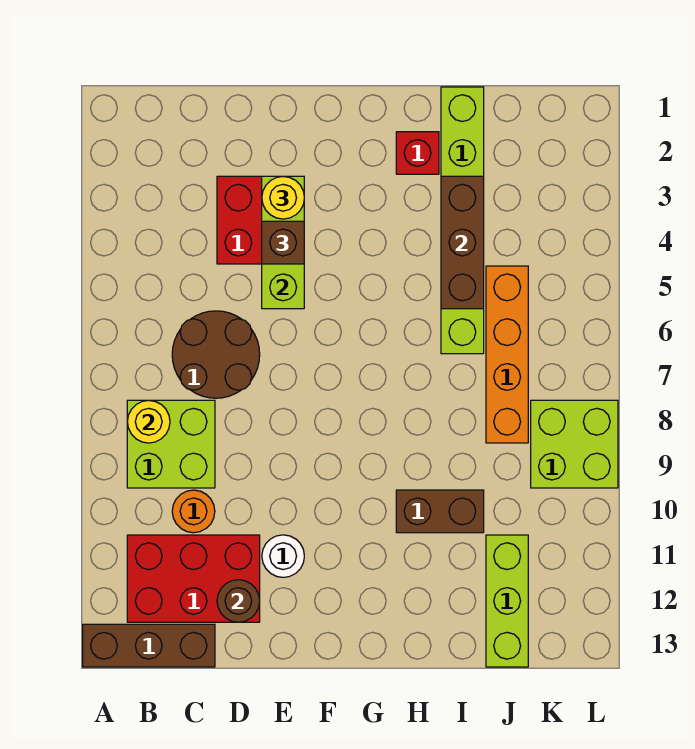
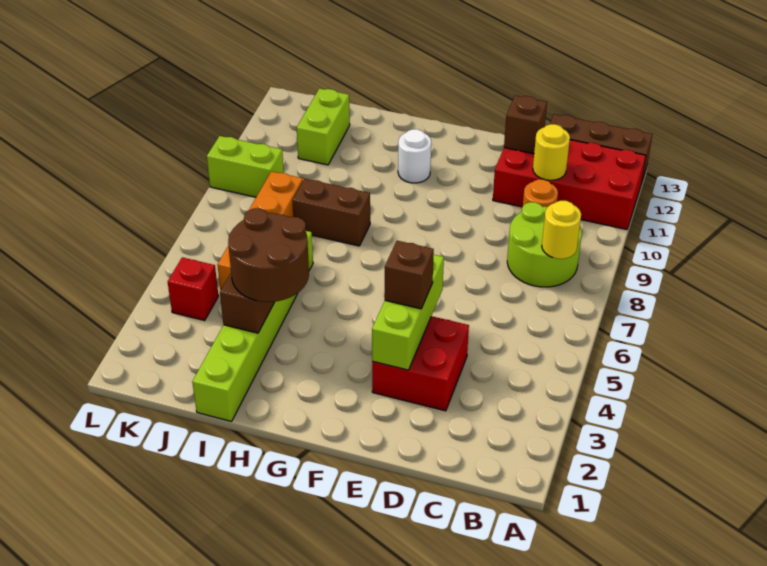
lime brick B8:C9 level 1 -> lime round brick B8:C9 level 1
red brick B11:D12 level 1 -> red brick A11:D12 level 1
brown round brick C6:D7 level 1 -> brown round brick H3:I4 level 3
brown round brick D12 level 2 -> brown brick D12 level 2
yellow round brick E3 level 3 -> yellow round brick C11 level 2
white round brick E11 level 1 -> white round brick G11 level 1
red brick H2 level 1 -> red brick K4 level 1
brown brick H10:I10 level 1 -> brown brick H8:I8 level 1
lime brick J11:J13 level 1 -> lime brick J11:J12 level 1
lime brick K8:L9 level 1 -> lime brick K9:L9 level 1

